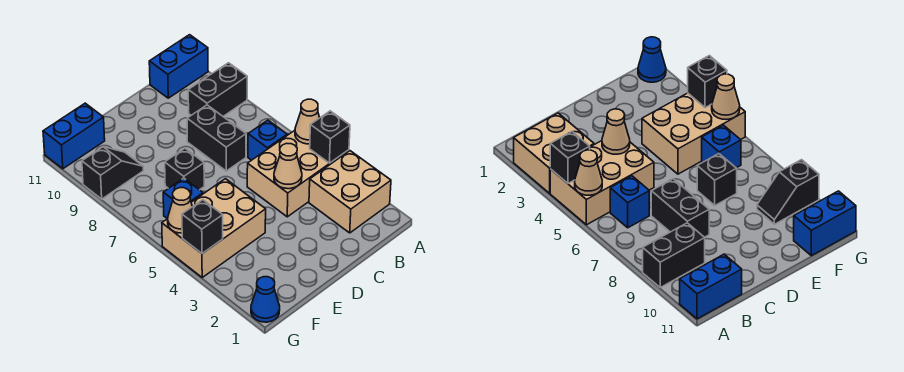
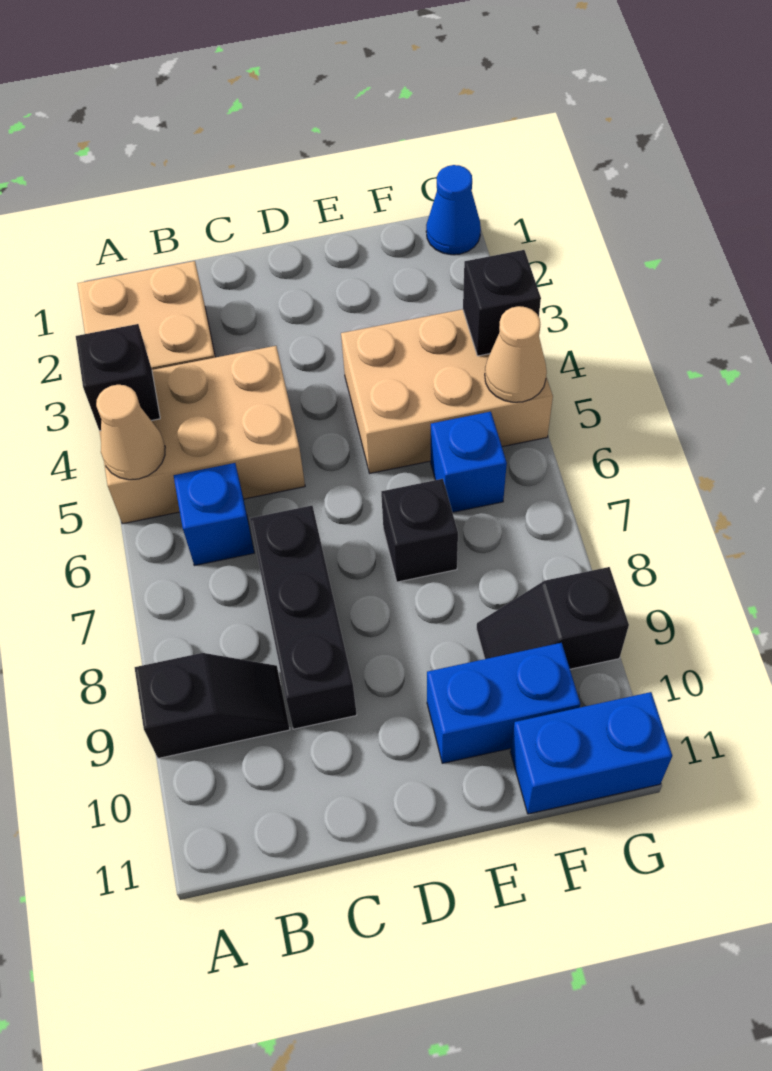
black brick A9:B9 level 1 -> black slope A9:B9 level 1 top A
blue brick A11:B11 level 1 -> blue brick E10:F10 level 1
tan cone C4 level 2 -> none
black brick C7:C8 level 1 -> black brick C7:C9 level 1

